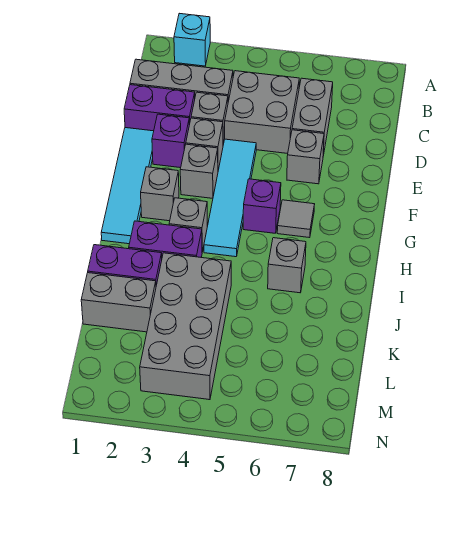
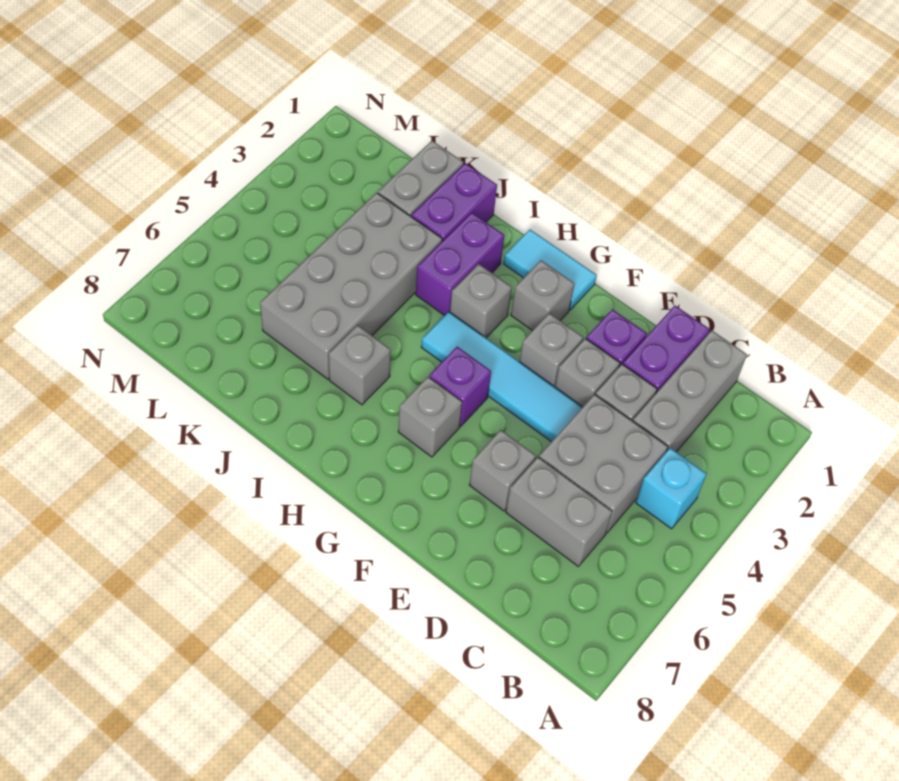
cyan brick A2 level 1 -> cyan brick B4 level 1
cyan tile E1:H1 level 1 -> cyan tile G1:H1 level 1
grey tile G6 level 1 -> grey brick G6 level 1
grey brick J3:M4 level 1 -> grey brick J3:K6 level 1

